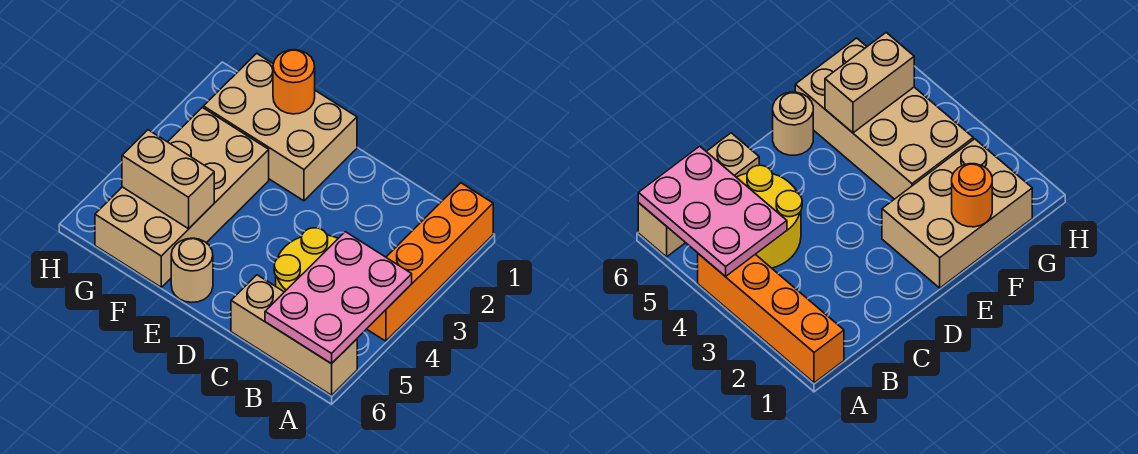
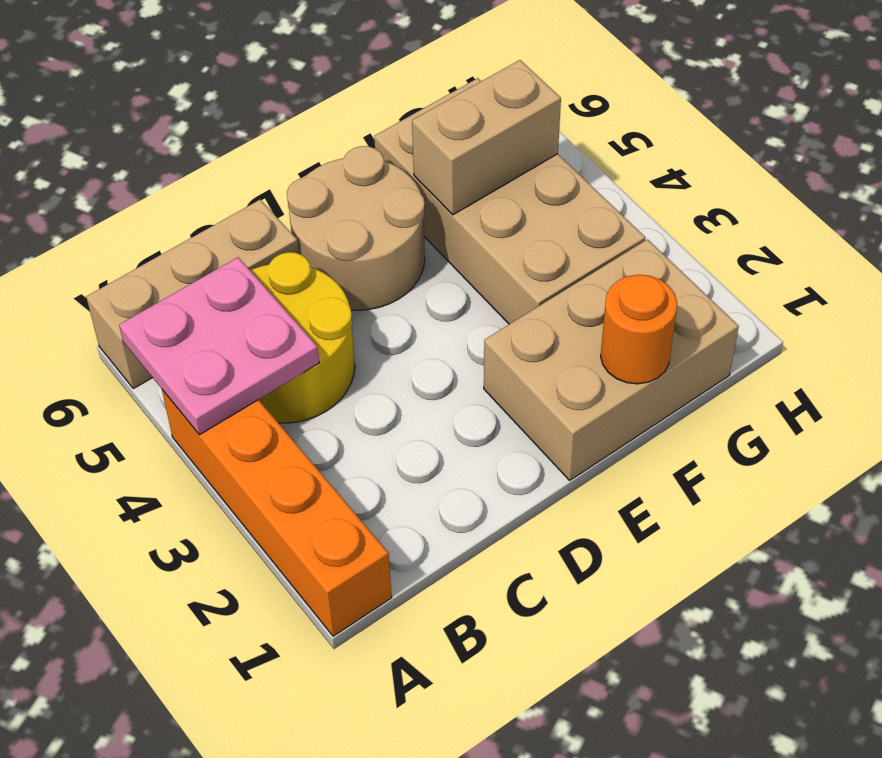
pink plate A4:B6 level 2 -> pink plate A4:B5 level 2
tan round brick E6 level 1 -> tan round brick D5:E6 level 1

